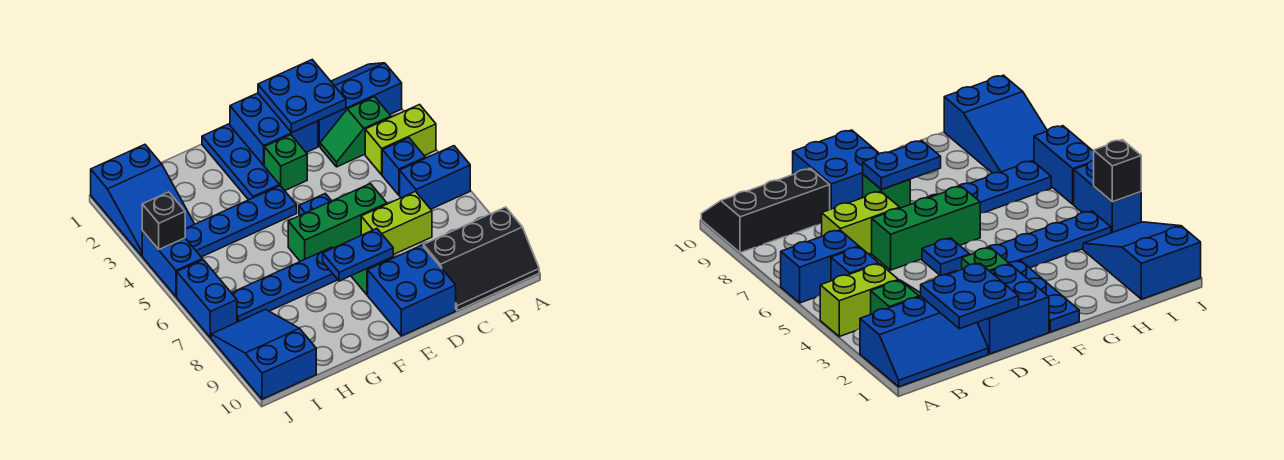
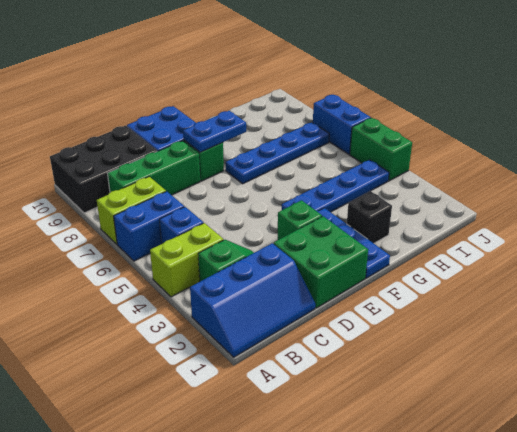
black slope A9:C10 level 1 top 9 -> black brick A9:C10 level 1
blue plate C1:D2 level 2 -> none
lime brick C7:D7 level 1 -> lime brick A7:B7 level 1
blue brick D1:E2 level 1 -> green brick D1:E2 level 1
green brick D6:F6 level 1 -> green brick B8:D8 level 1
blue plate E5 level 1 -> none
blue slope I1:J3 level 1 top 1 -> none
blue slope I8:J10 level 1 top 10 -> none
blue brick J4:J5 level 1 -> green brick J4:J5 level 1
black brick J4 level 2 -> black brick G2 level 1

